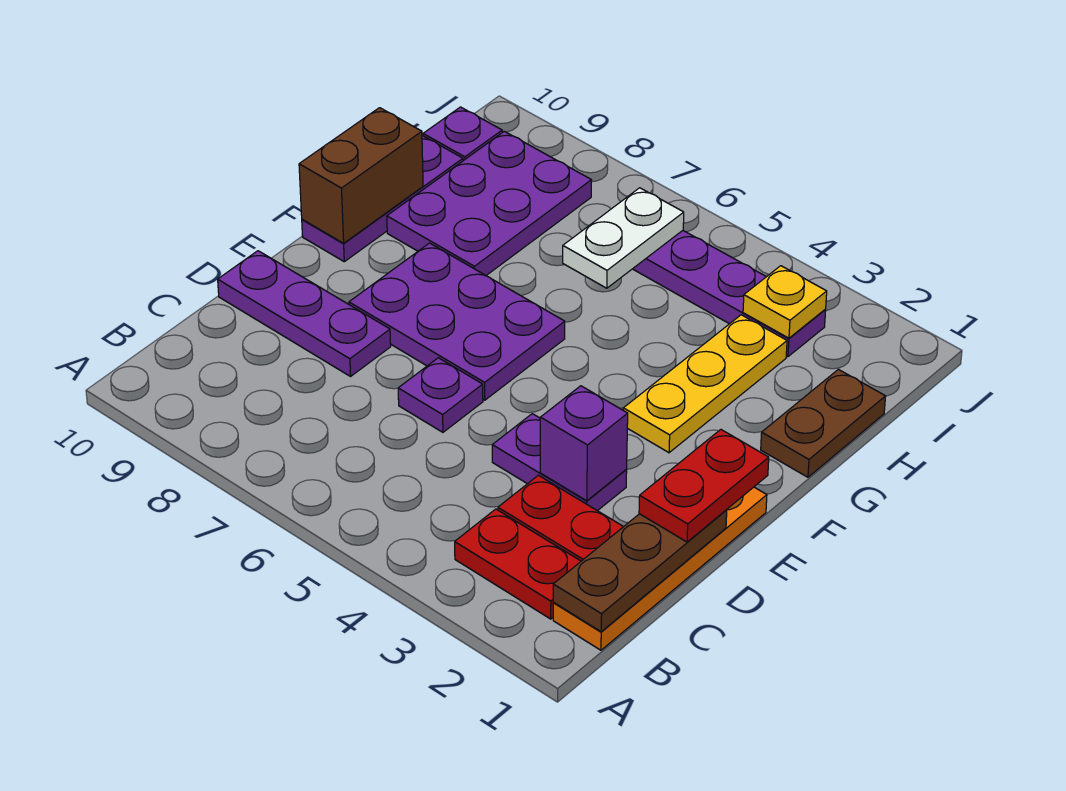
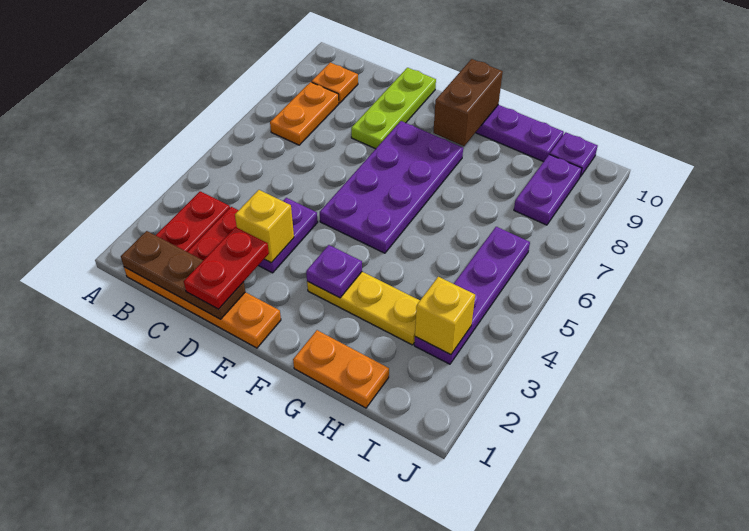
none -> orange plate B7:B8 level 1
none -> orange plate B9 level 1
red plate D1:E1 level 3 -> red plate D1:D2 level 3
purple brick D3 level 2 -> yellow brick D3 level 2
purple plate D6 level 1 -> purple plate F3 level 2
purple plate D8:D10 level 1 -> lime plate D8:D10 level 1
purple plate E6:F8 level 1 -> purple plate E5:F8 level 1
brown brick F10:G10 level 2 -> brown brick F9:F10 level 2
brown plate G1:H1 level 1 -> orange plate G1:H1 level 1
purple plate G8:I9 level 1 -> purple plate I8:I9 level 1
white plate H6:I6 level 2 -> none
yellow plate I3 level 2 -> yellow brick I3 level 2

